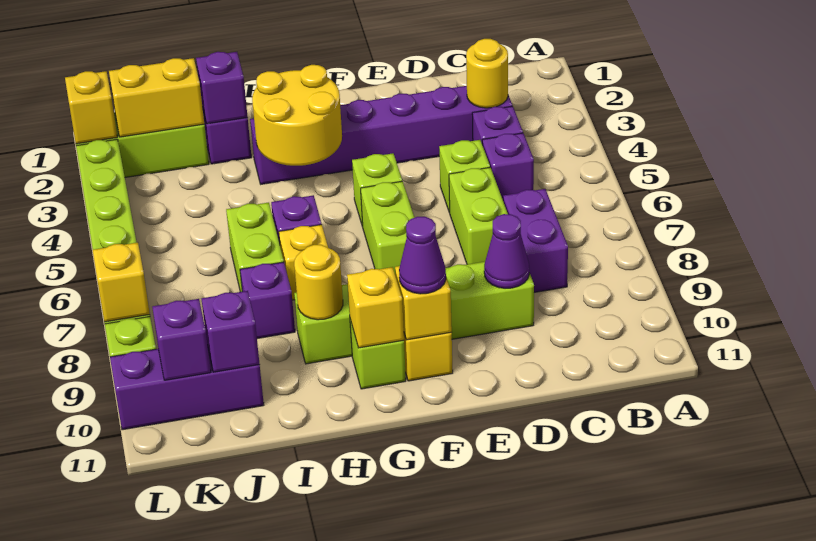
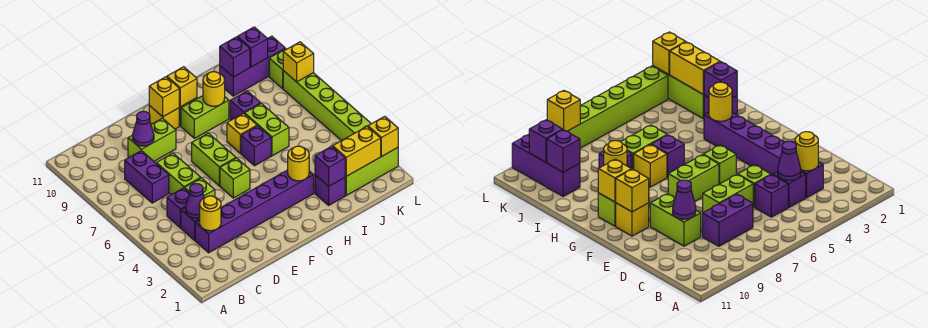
purple cone F10 level 3 -> purple cone C4 level 2
yellow round brick G3:H4 level 2 -> yellow round brick H3 level 2

